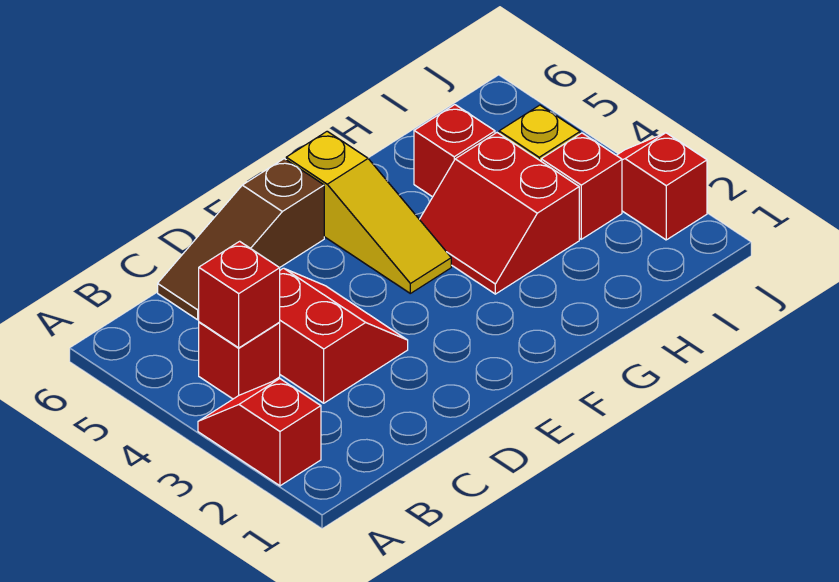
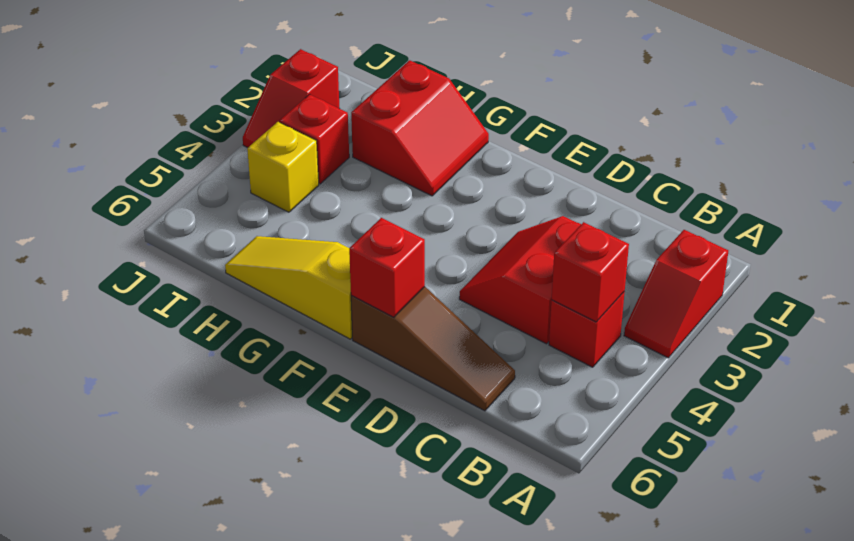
yellow slope F4:F6 level 1 top 6 -> yellow slope F6:H6 level 1 top F
red slope G3:H4 level 1 top H -> red slope G1:H2 level 1 top H
red brick H5 level 1 -> red brick E6 level 2

